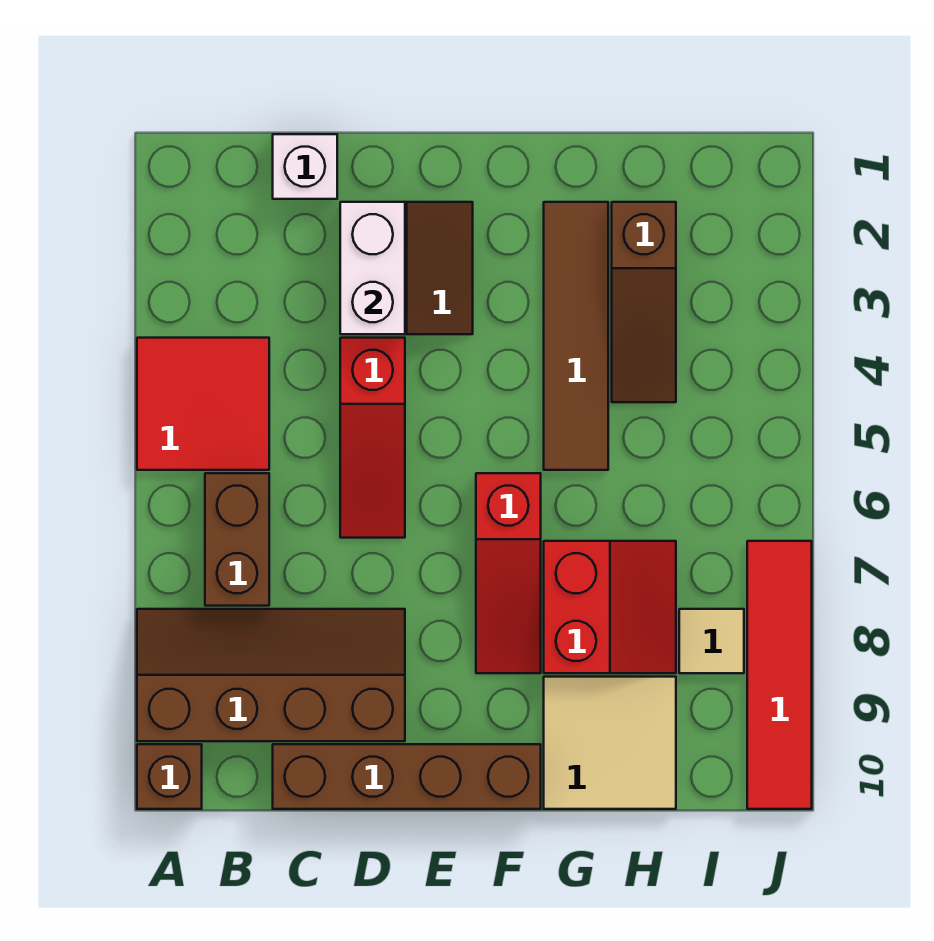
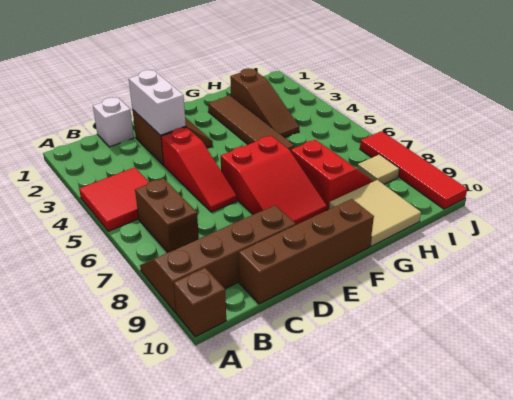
red slope F6:F8 level 1 top 6 -> red slope E6:F8 level 1 top 6

